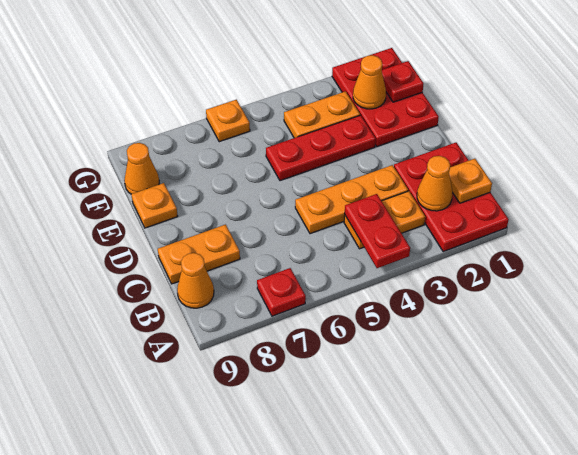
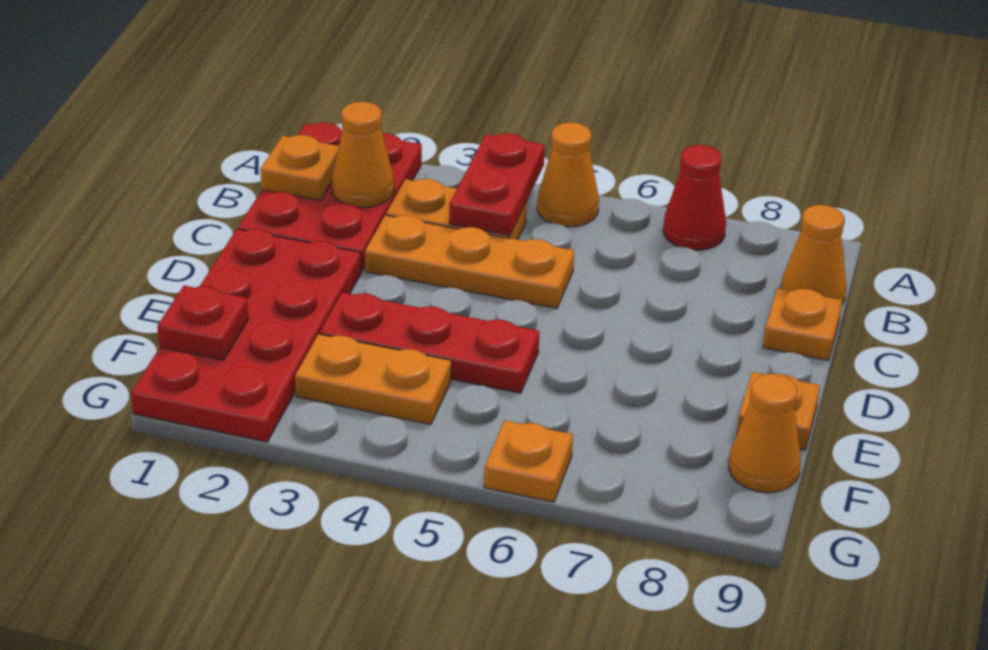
red plate A7 level 1 -> red cone A7 level 1
orange plate C8:C9 level 1 -> orange plate C9 level 1
red plate E1:G2 level 1 -> red plate D1:G2 level 1
orange cone F2 level 2 -> orange cone A5 level 1

